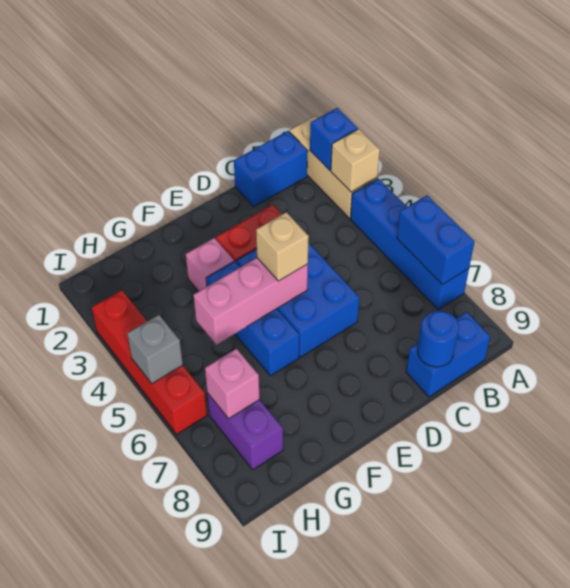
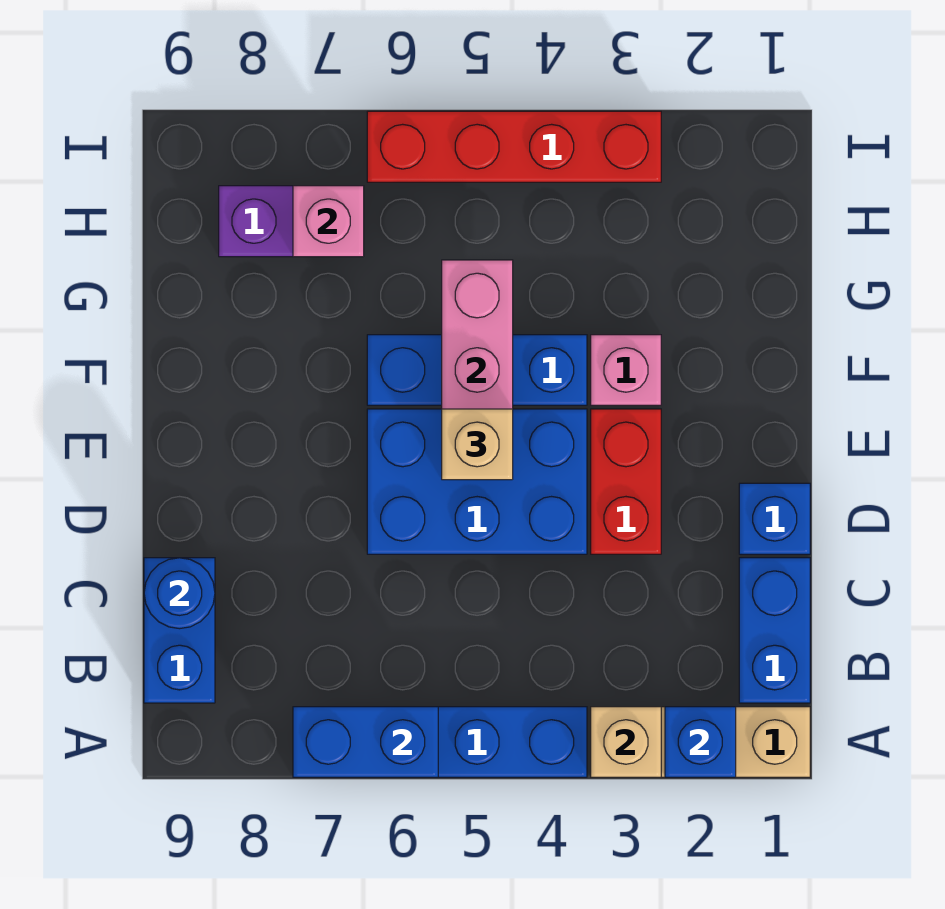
none -> blue brick D1 level 1
grey brick I5 level 2 -> none

